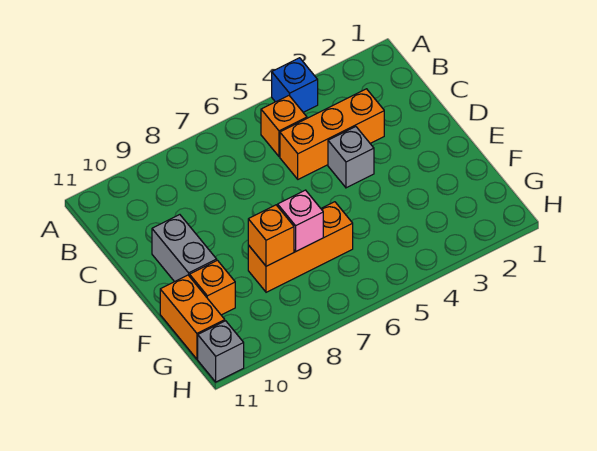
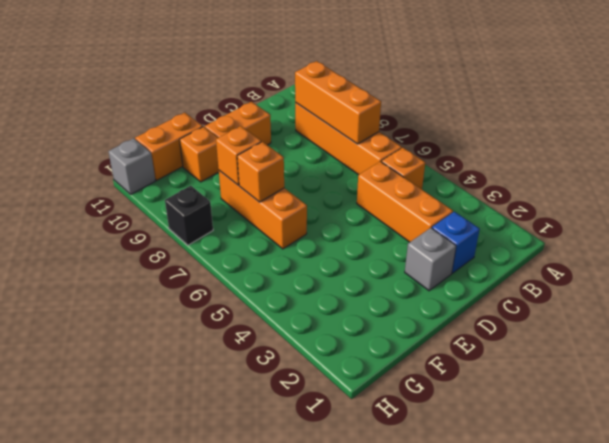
blue brick A4 level 1 -> blue brick C2 level 1
none -> orange brick B6:B9 level 1
none -> orange brick B7:B9 level 2
grey brick D4 level 1 -> grey brick D2 level 1
grey brick D10:E10 level 1 -> orange brick D10:E10 level 1
pink brick F7 level 2 -> orange brick F7 level 2
none -> black brick H8 level 1

